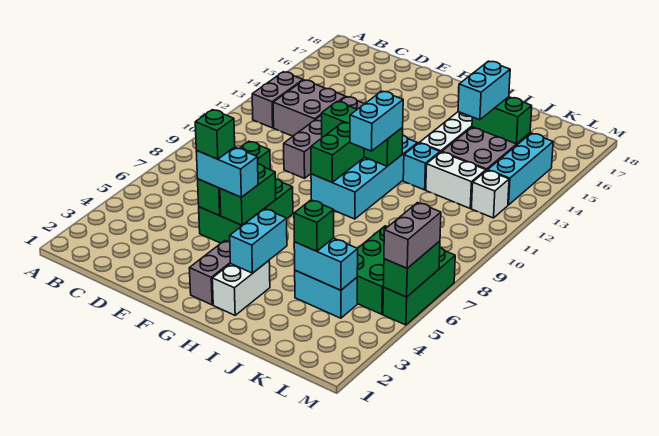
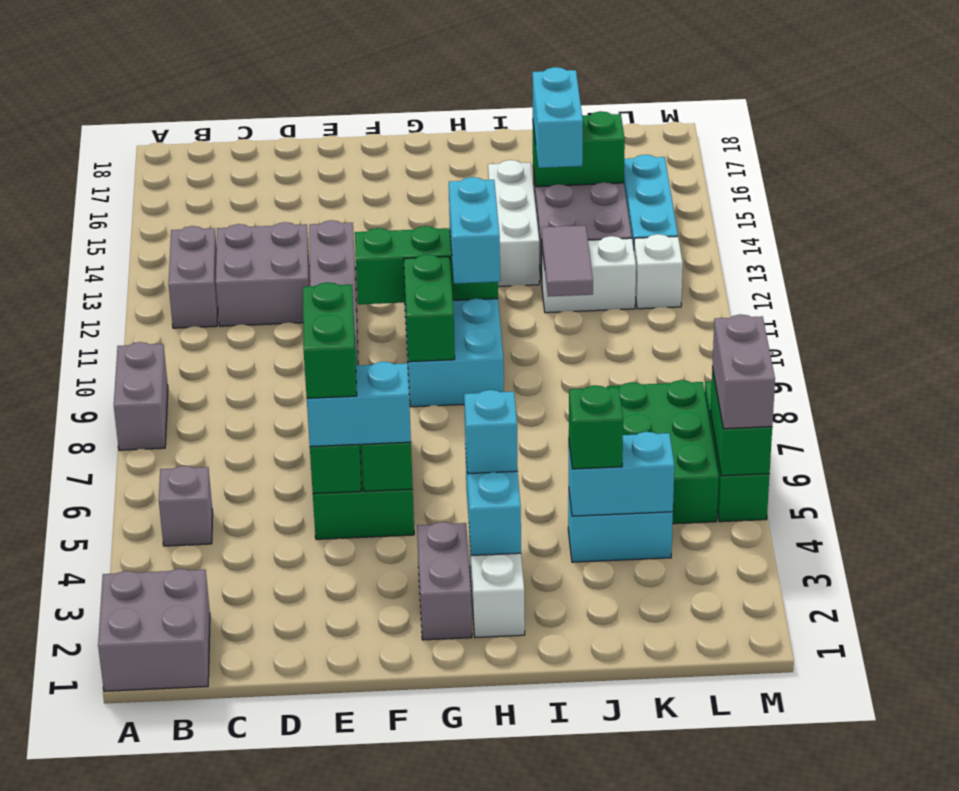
none -> grey brick A1:B2 level 1
none -> grey brick A8:A9 level 1
none -> grey brick B5 level 1
green brick E5 level 4 -> green brick E5:E6 level 4
cyan brick I12 level 1 -> cyan brick H4 level 3
none -> grey tile J11:J12 level 2

